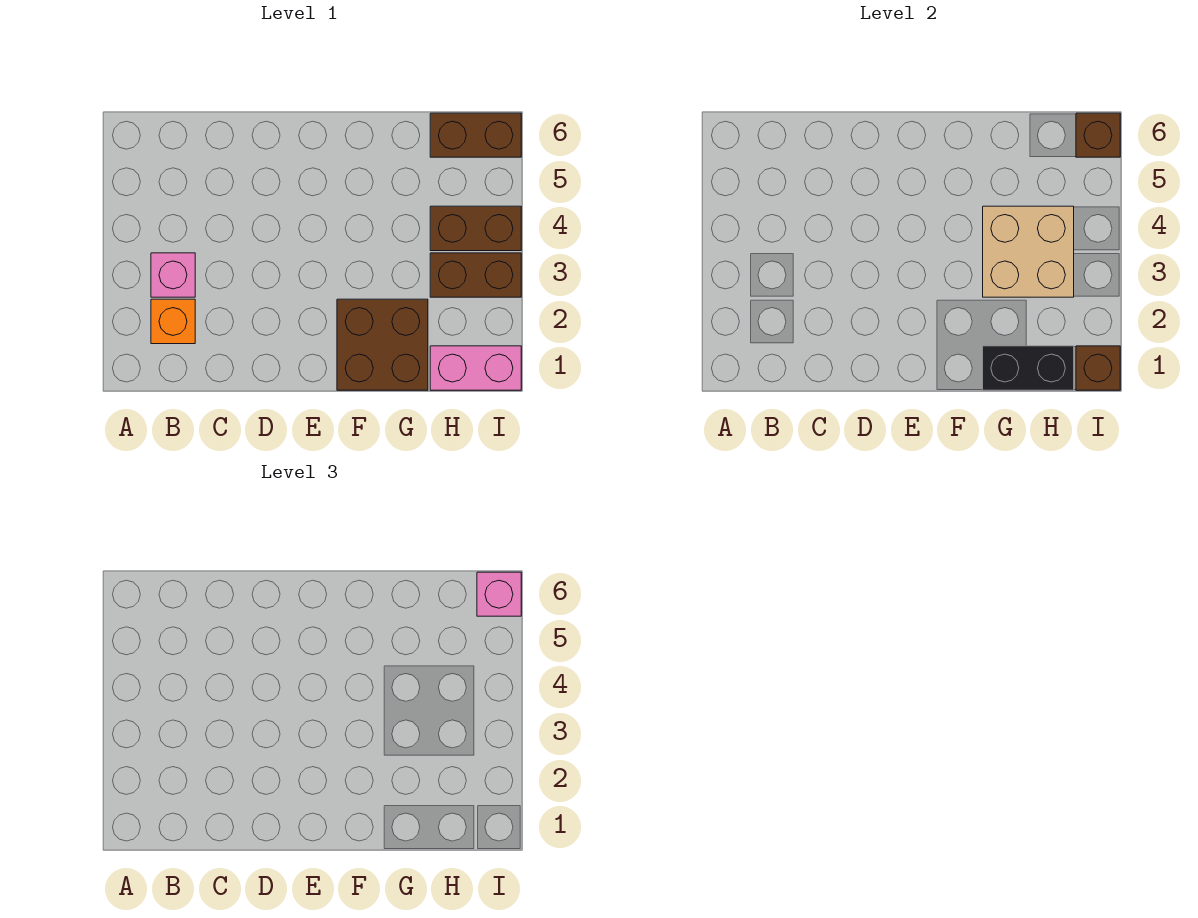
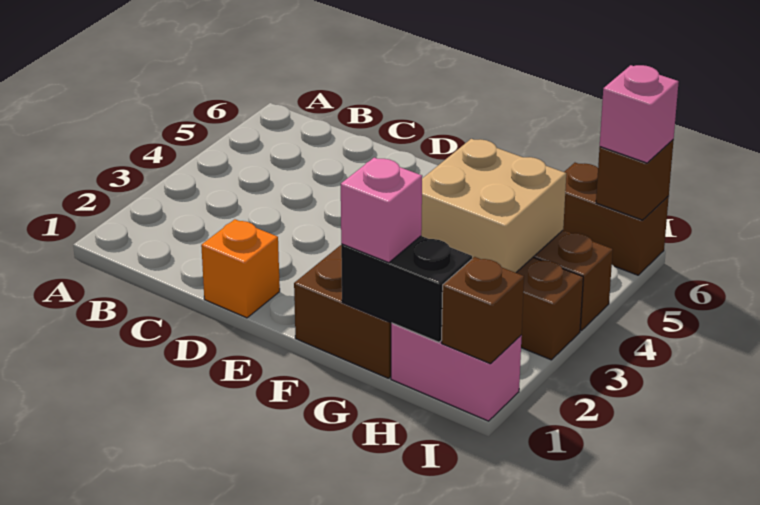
orange brick B2 level 1 -> orange brick D1 level 1
pink brick B3 level 1 -> pink brick G1 level 3

